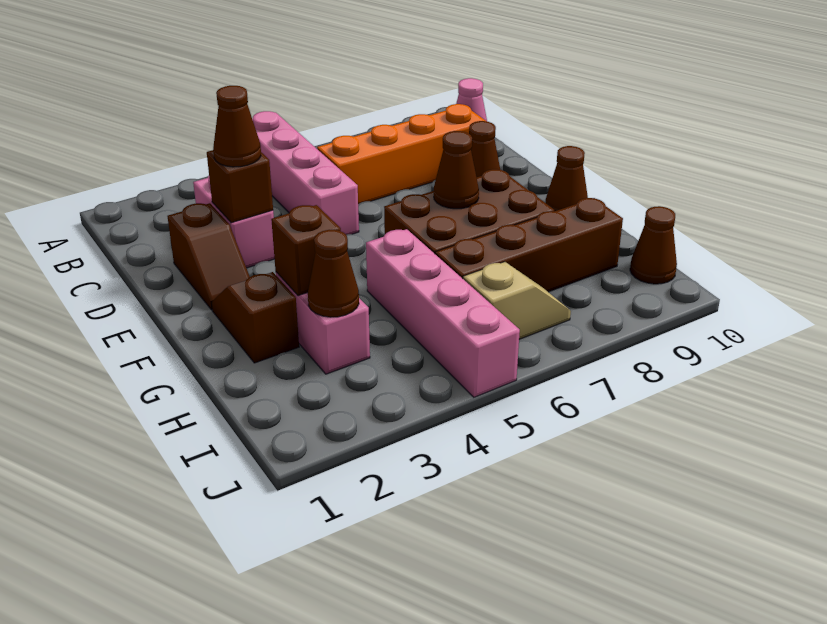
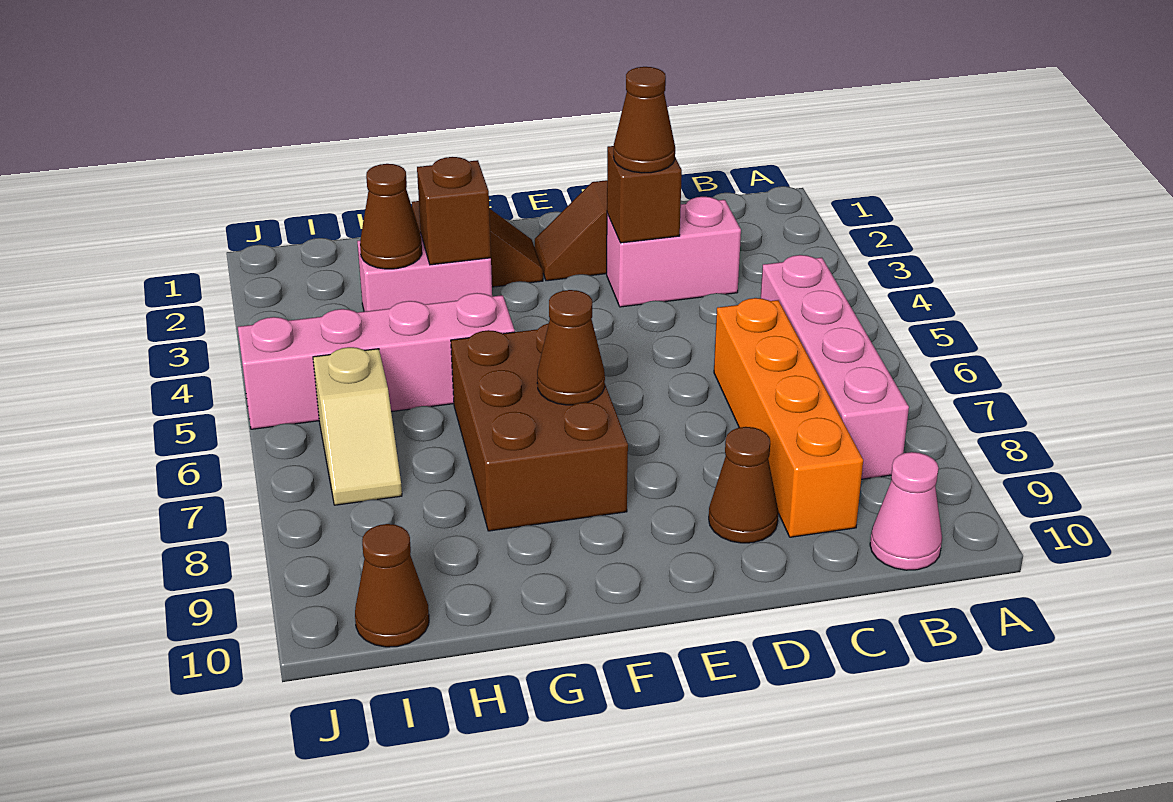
pink brick A5:D5 level 1 -> pink brick B5:B8 level 1
brown cone F10 level 1 -> none
brown brick H6:H9 level 1 -> none

